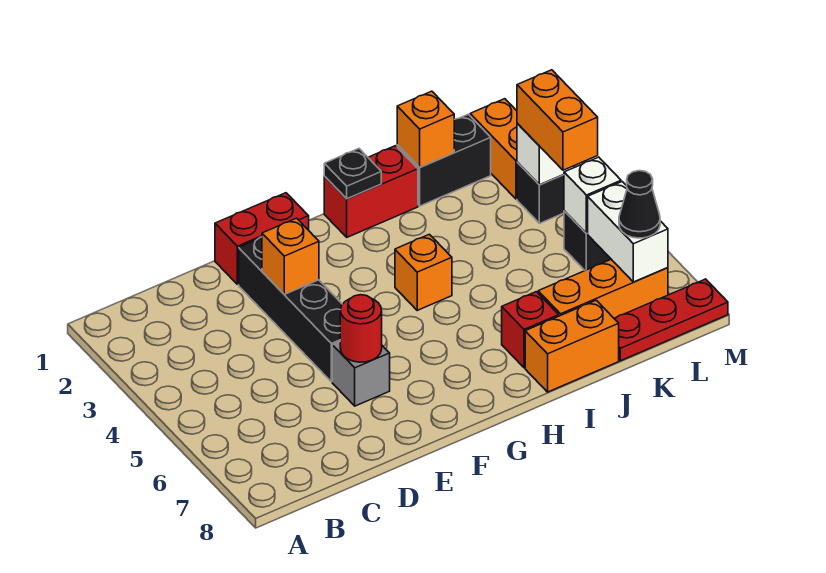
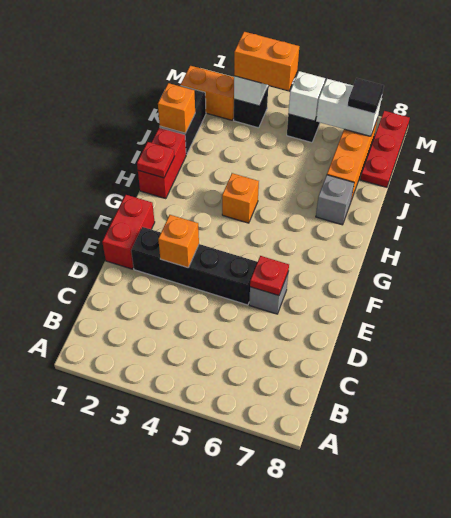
red round brick E6 level 2 -> red plate E6 level 2
black plate H1 level 2 -> red plate H1 level 2
red brick I7 level 1 -> grey brick I7 level 1
orange brick I8:J8 level 1 -> none
black cone L7 level 3 -> black tile L7 level 3

